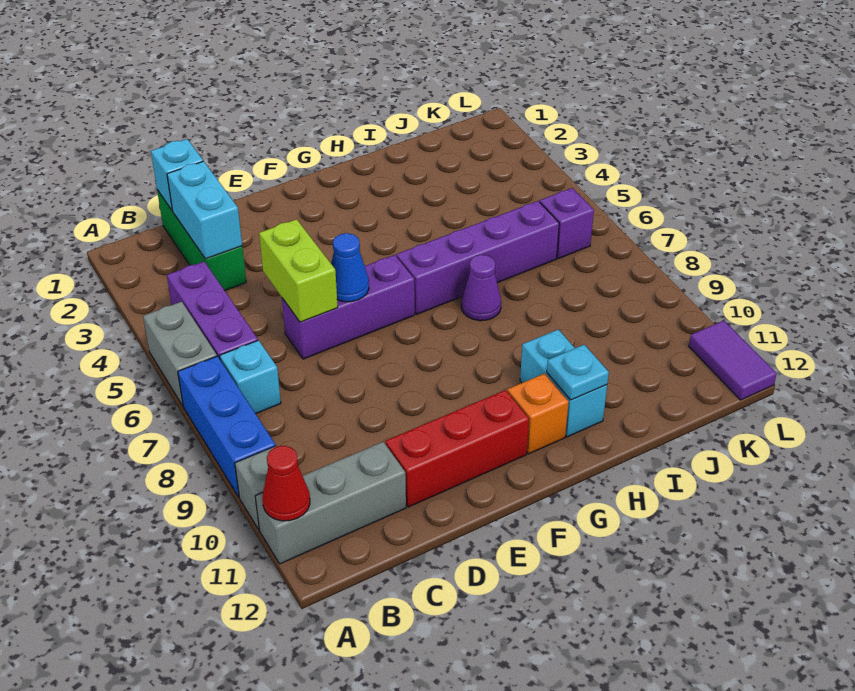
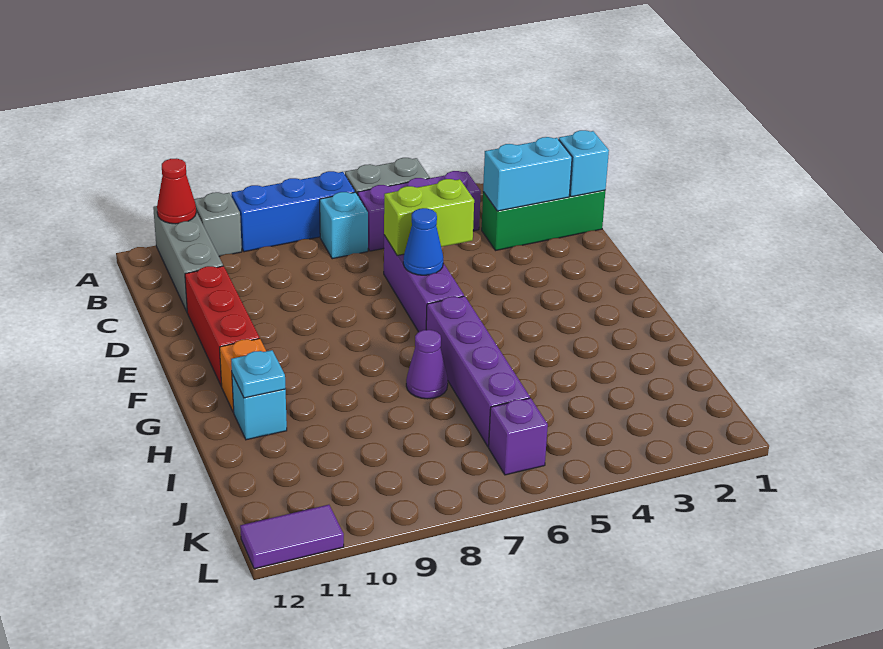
cyan brick H10:H11 level 1 -> cyan brick H11 level 1

